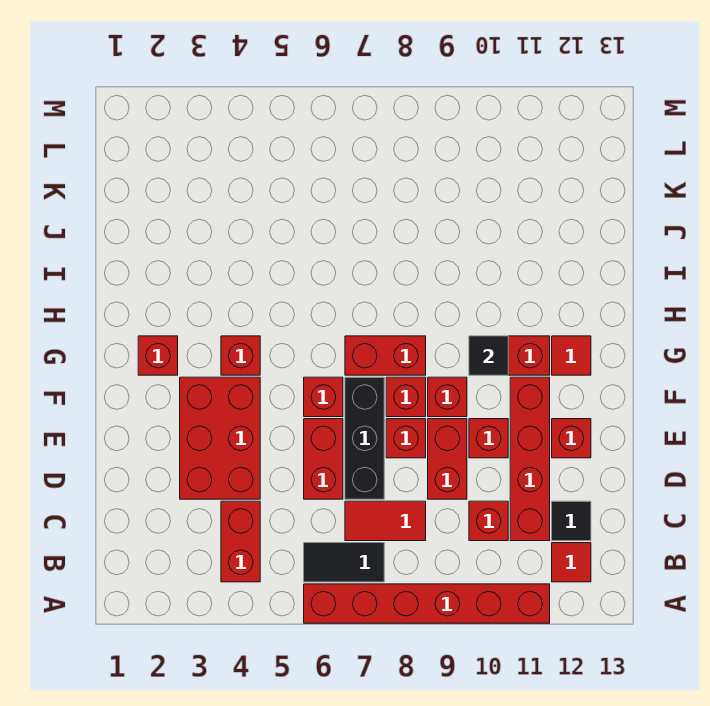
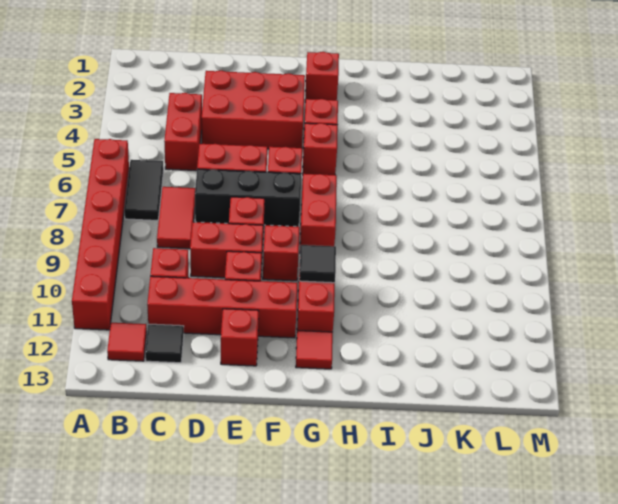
red brick B4:C4 level 1 -> red brick C4:C5 level 1
red brick F8 level 1 -> red brick G5 level 1

